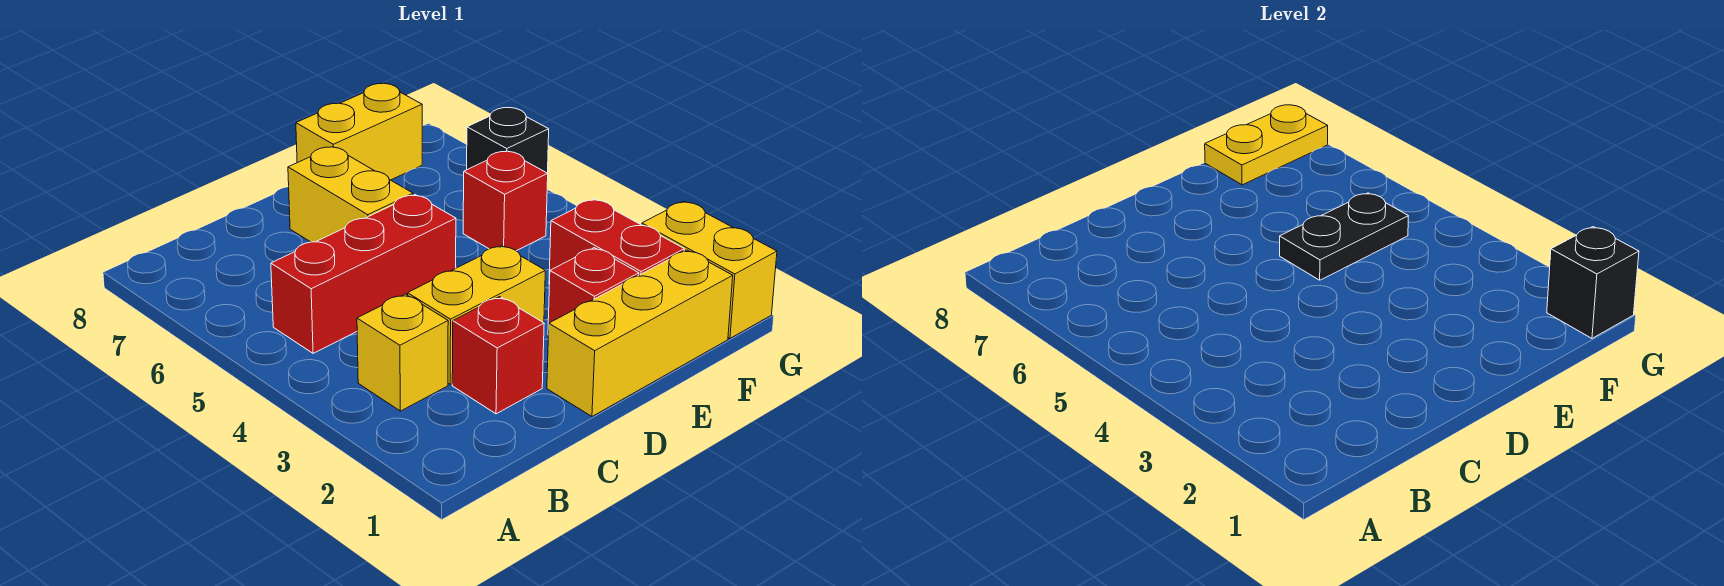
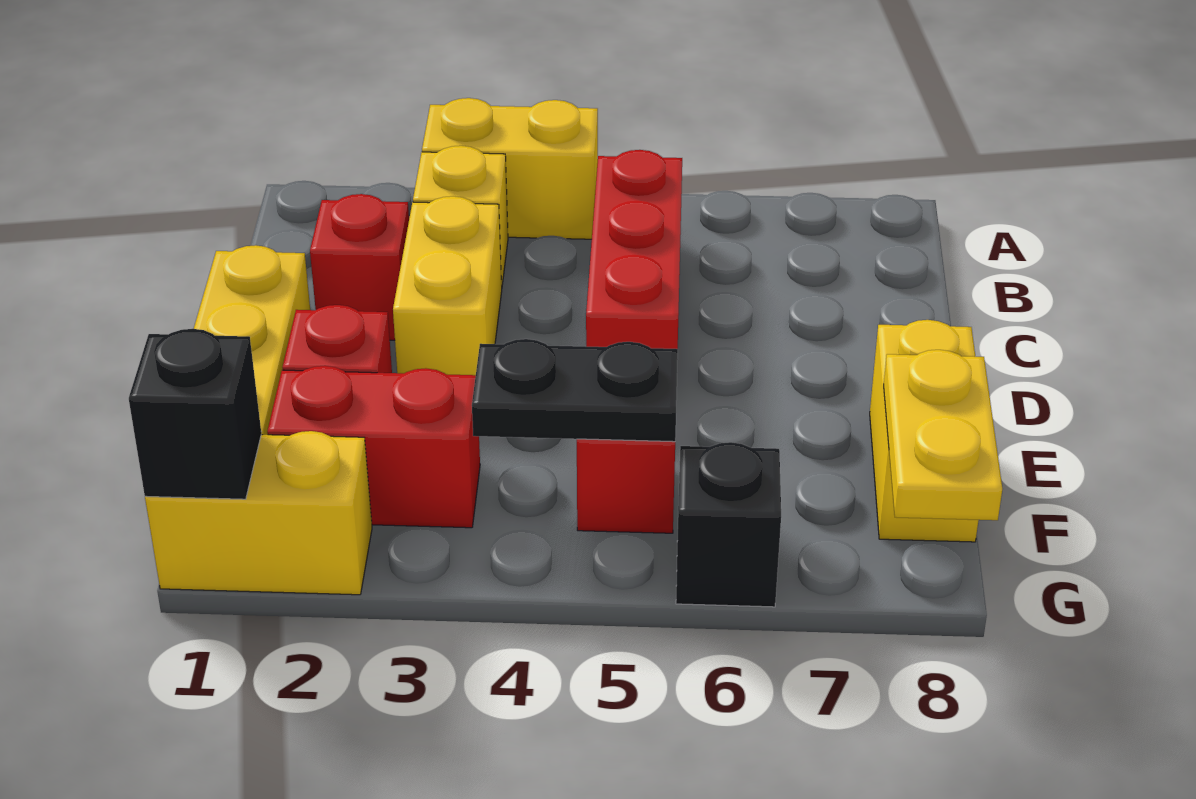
yellow brick D6:D7 level 1 -> yellow brick A3:A4 level 1
black plate E5:F5 level 2 -> black plate F4:F5 level 2

